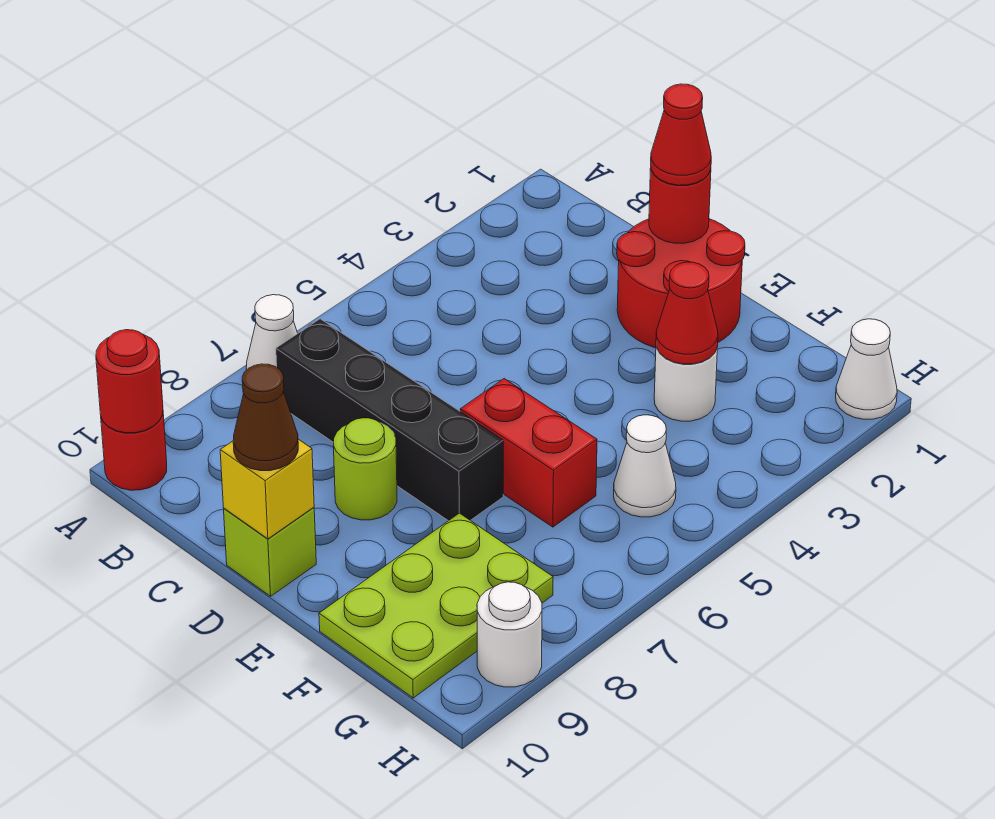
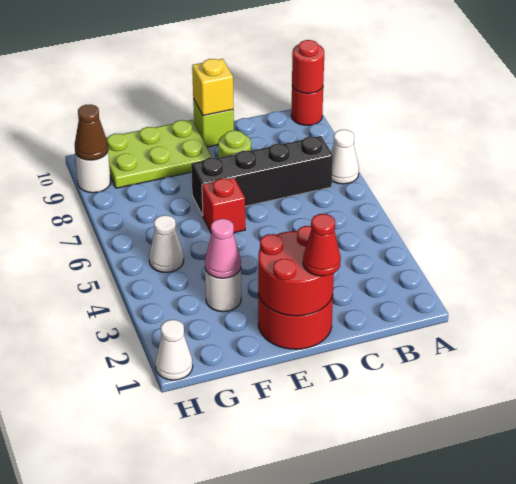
red round brick D1 level 2 -> red round brick D1:E2 level 2
brown cone D10 level 3 -> brown cone H9 level 2
red brick E6:F6 level 1 -> red brick E6 level 1
red cone F3 level 2 -> pink cone F3 level 2
lime plate F8:G10 level 1 -> lime plate E9:G10 level 1

